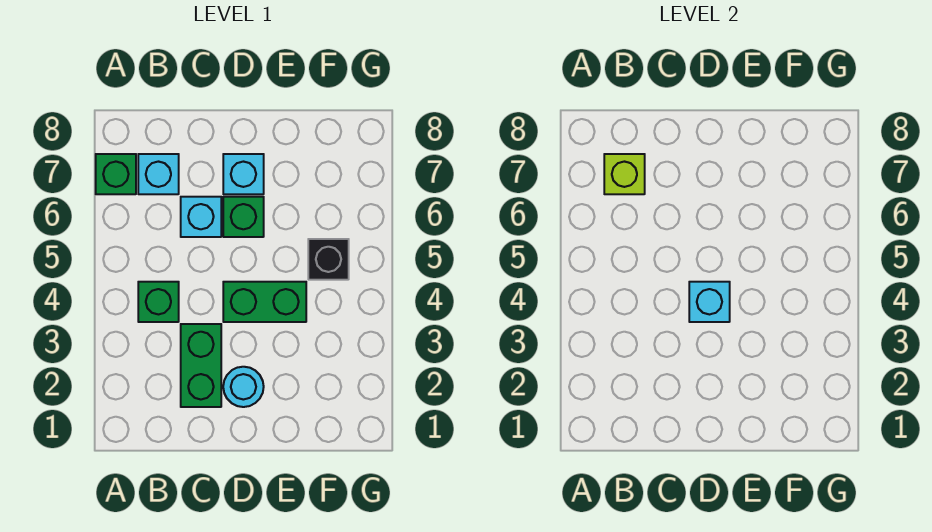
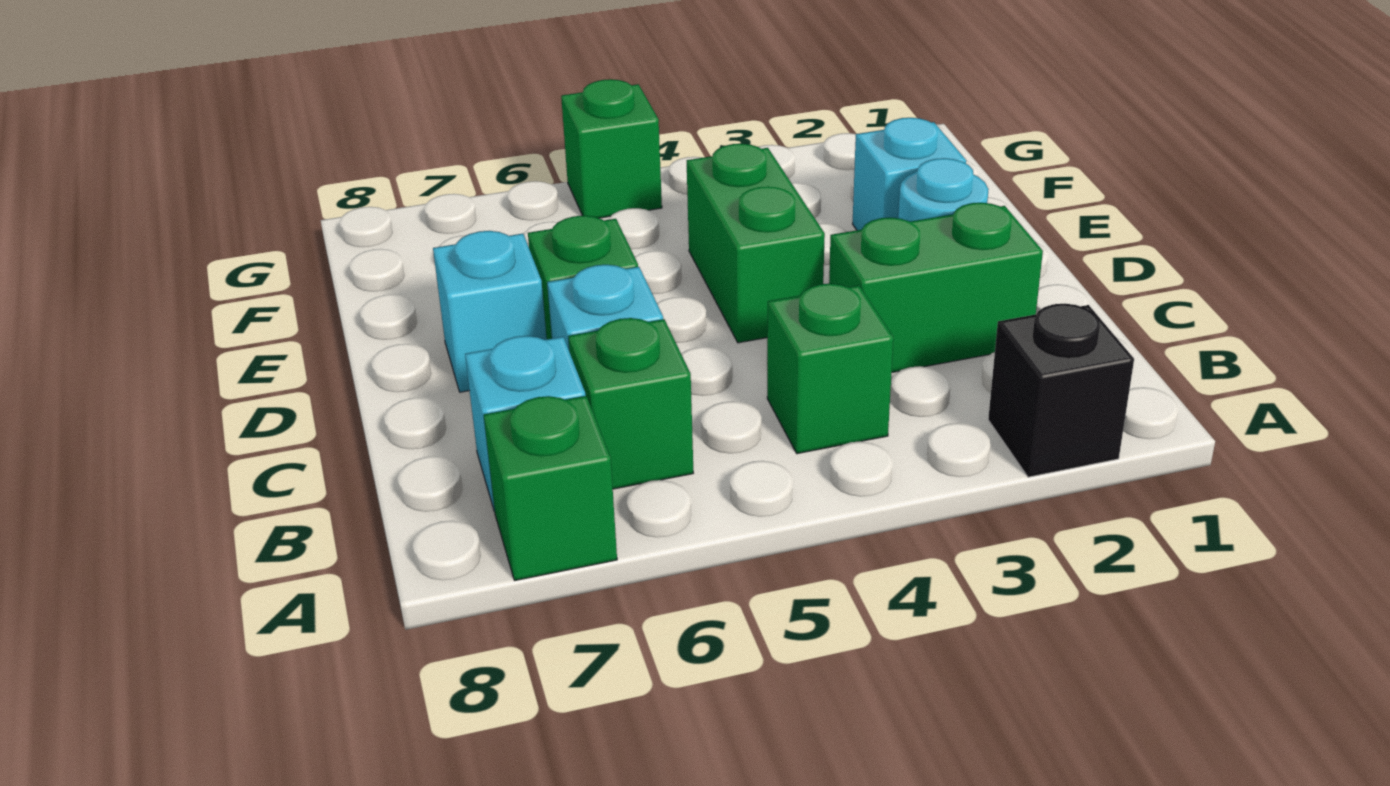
none -> green brick B6 level 1
lime brick B7 level 2 -> none
cyan brick D4 level 2 -> cyan brick E2 level 1
black brick F5 level 1 -> black brick A2 level 1
none -> green brick G5 level 1

